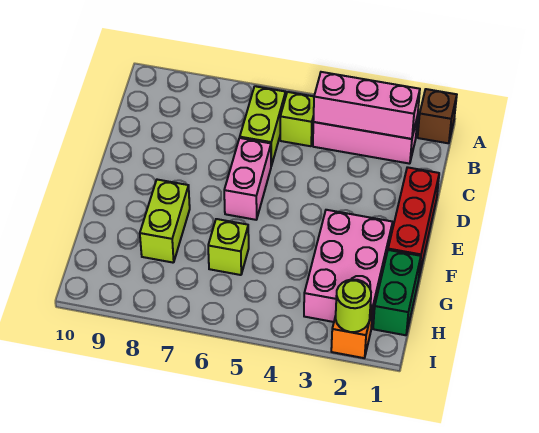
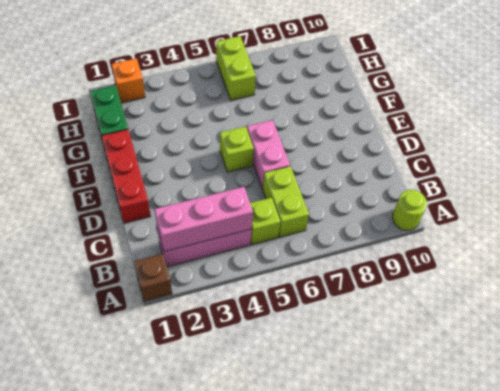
pink brick F2:H3 level 1 -> none
lime brick F8:G8 level 1 -> lime brick H6:I6 level 1
lime brick G6 level 1 -> lime brick E5 level 1
lime round brick I2 level 2 -> lime round brick A10 level 1

